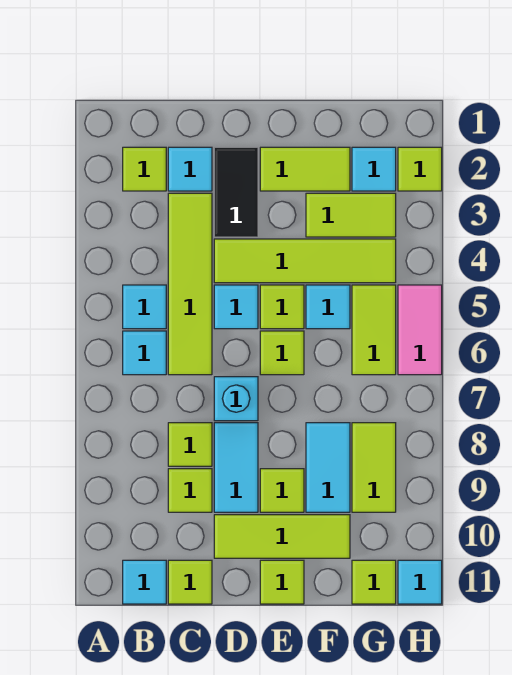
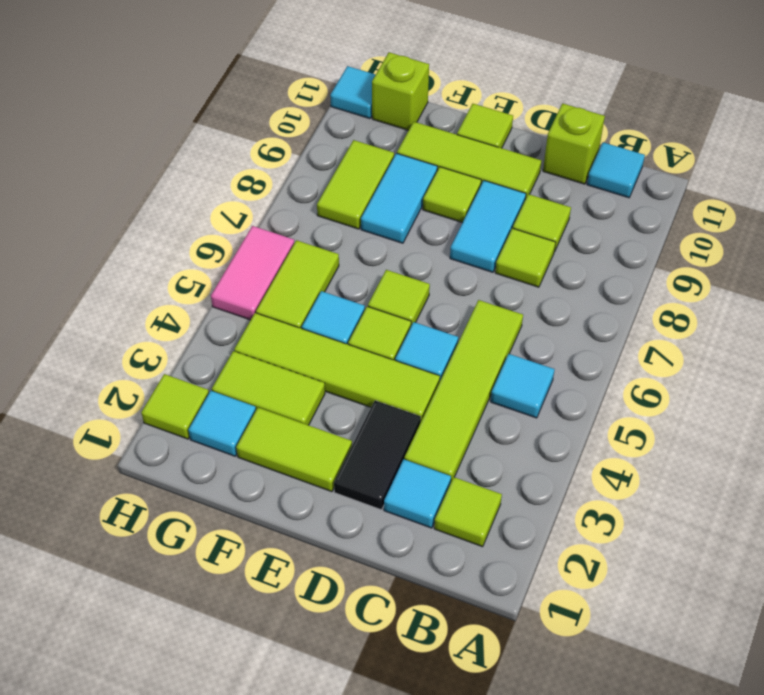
cyan tile B6 level 1 -> none
lime tile C11 level 1 -> lime brick C11 level 1
cyan brick D7 level 1 -> none
lime tile G11 level 1 -> lime brick G11 level 1

